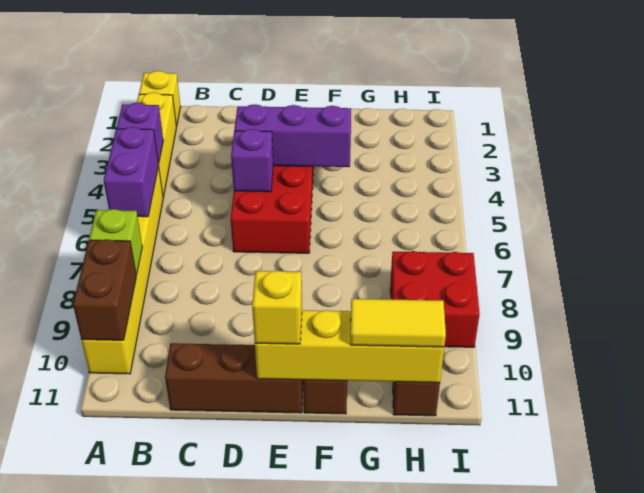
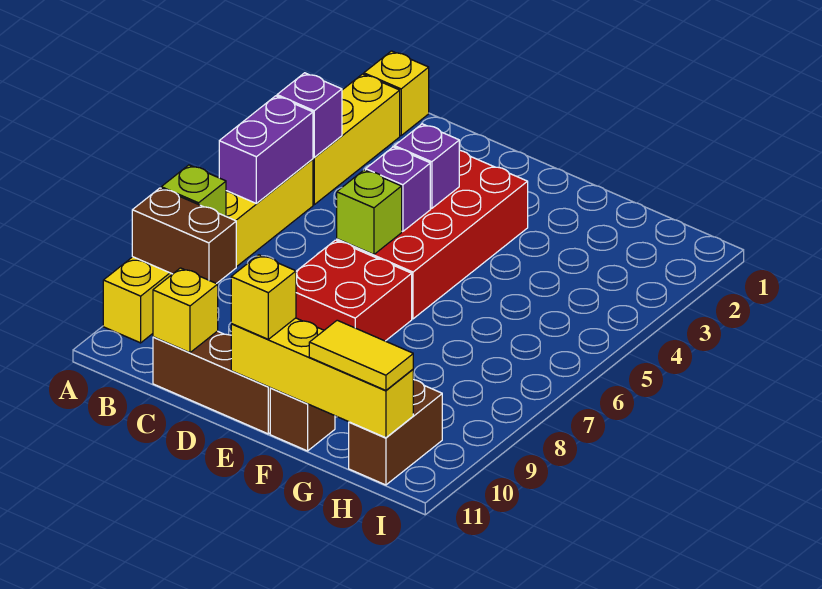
brown brick A9:A10 level 2 -> brown brick A9:B9 level 2
none -> yellow brick C11 level 2
purple brick D4:F4 level 2 -> purple brick D4 level 2
none -> lime brick D6 level 2
red brick H8:I9 level 1 -> red brick D7:E8 level 1

